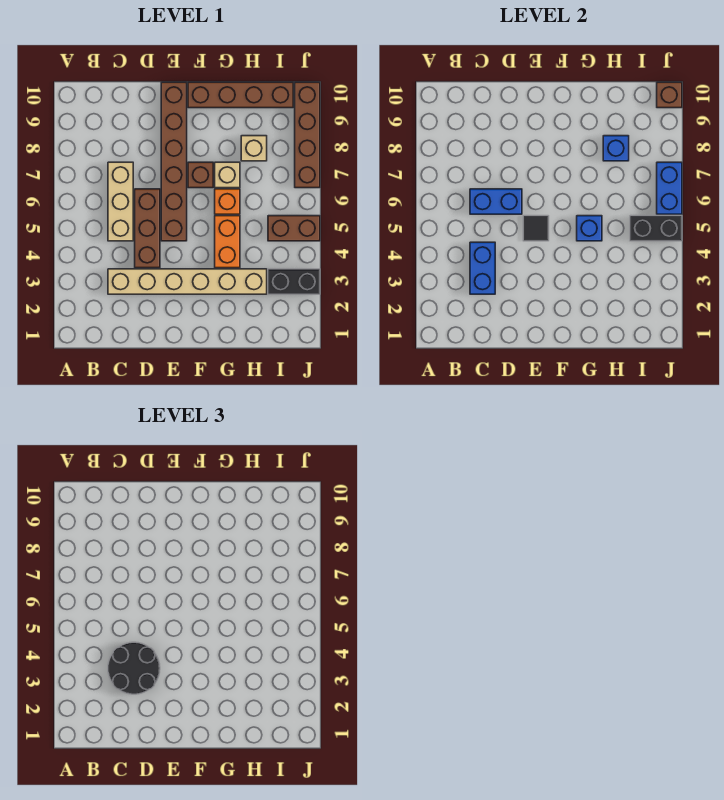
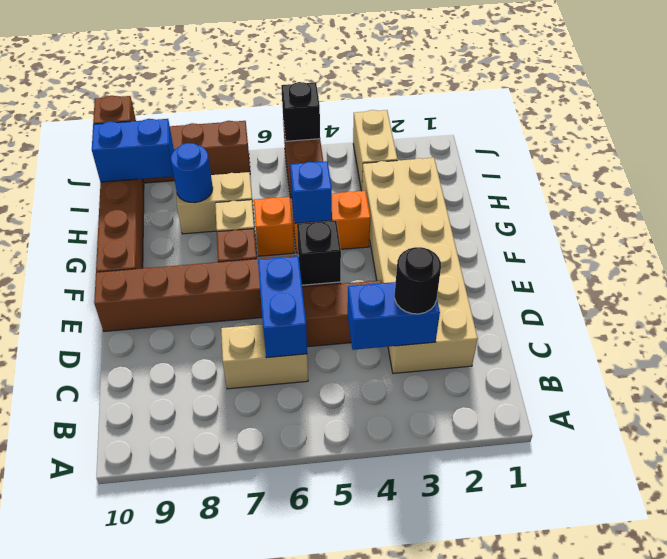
tan brick C3:H3 level 1 -> tan brick C2:H3 level 1
black round brick C3:D4 level 3 -> black round brick C3 level 3
tan brick C5:C7 level 1 -> tan brick C6:C7 level 1
black tile E5 level 2 -> black brick E5 level 2
tan brick H8 level 1 -> tan brick H7:H8 level 1
blue brick H8 level 2 -> blue round brick H8 level 2
black brick I3:J3 level 1 -> tan brick I3:J3 level 1
black brick I5:J5 level 2 -> black brick J5 level 2
blue brick J6:J7 level 2 -> blue brick I9:I10 level 2

